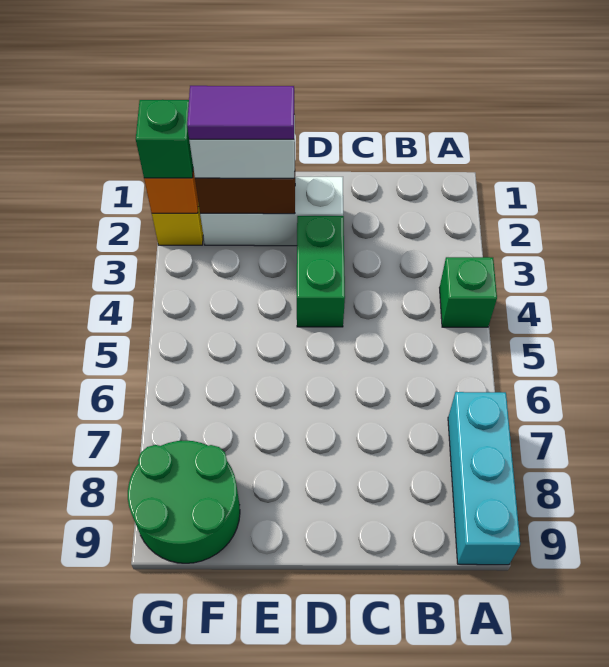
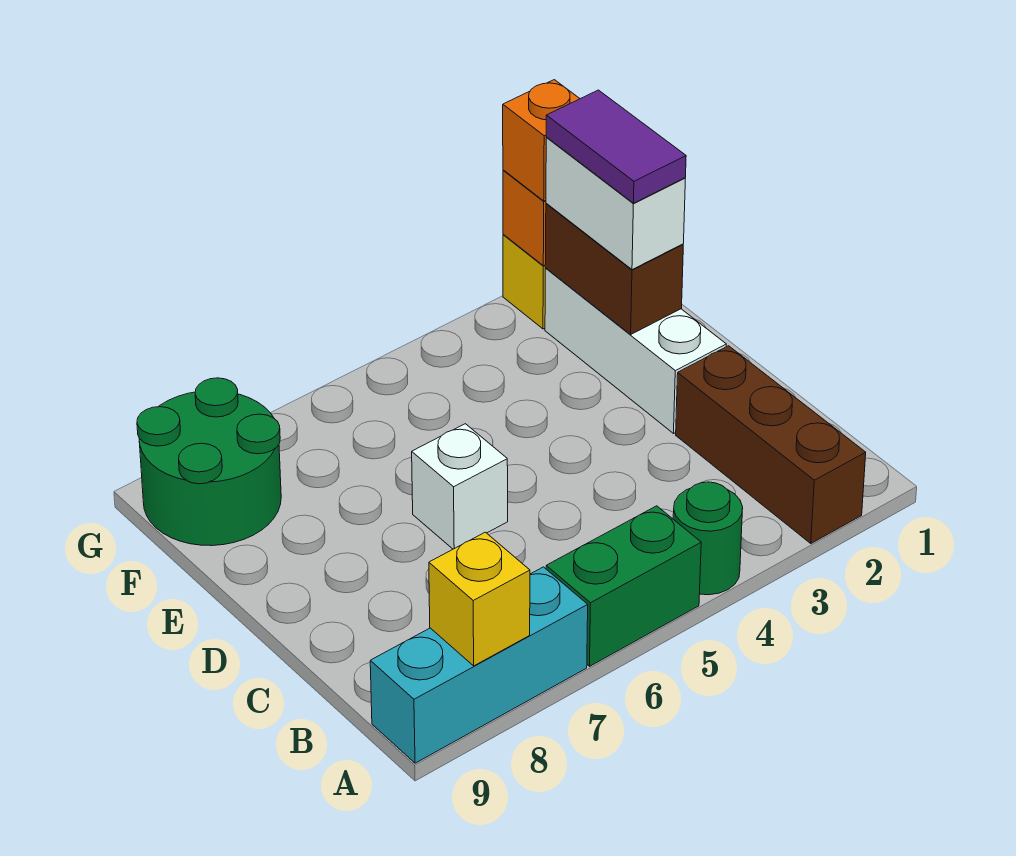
none -> brown brick A2:C2 level 1
green brick A4 level 1 -> green round brick A4 level 1
none -> yellow brick A8 level 2
green brick D3:D4 level 1 -> green brick A5:A6 level 1
none -> white brick D6 level 1
green brick G2 level 3 -> orange brick G2 level 3

